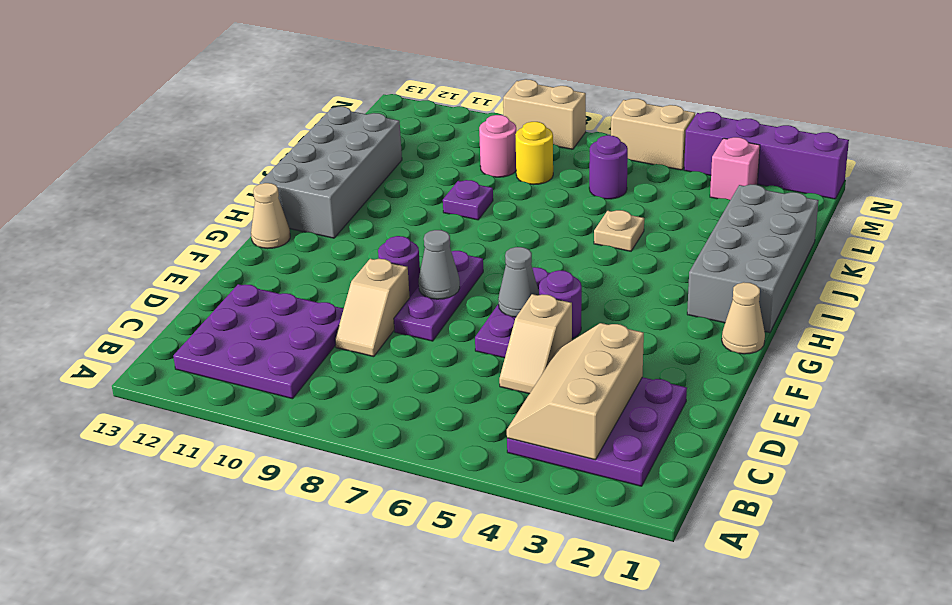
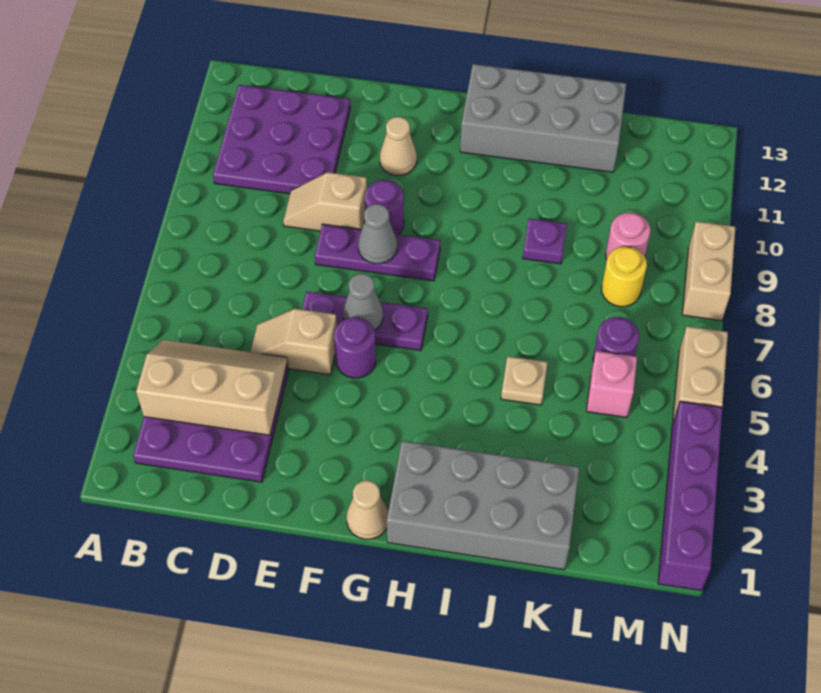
tan cone G13 level 1 -> tan cone F11 level 1
pink brick M3 level 1 -> pink brick L5 level 1

